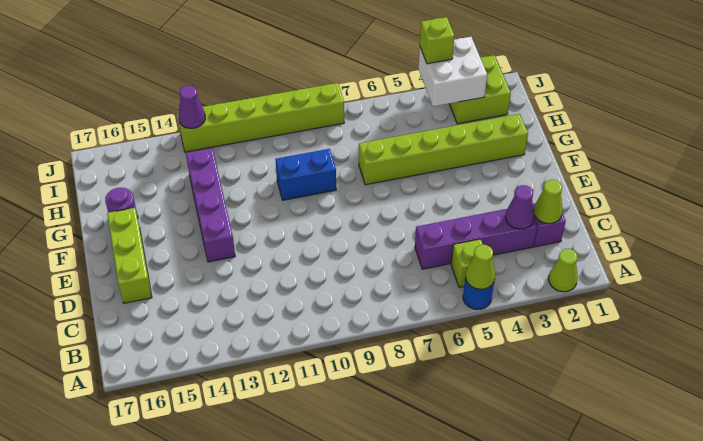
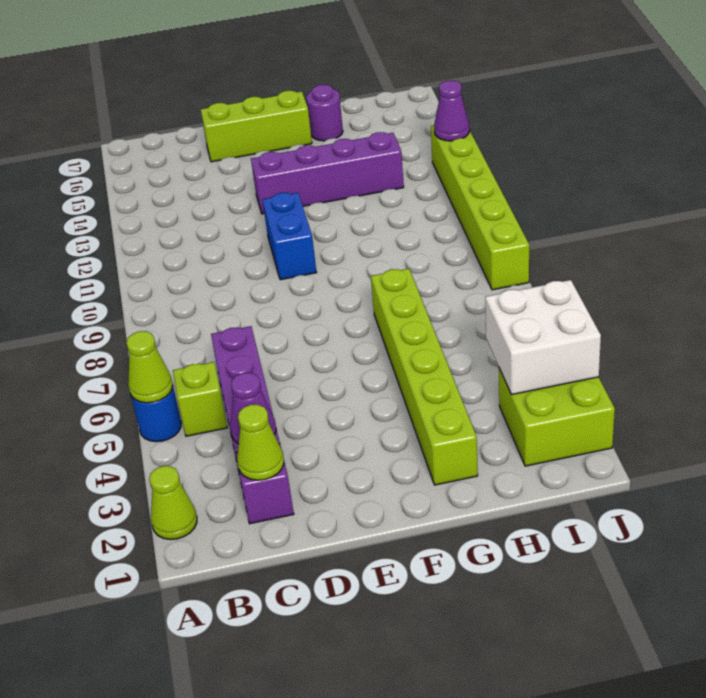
blue brick G9:G10 level 1 -> blue brick E10:E11 level 1
lime brick J4 level 3 -> none

